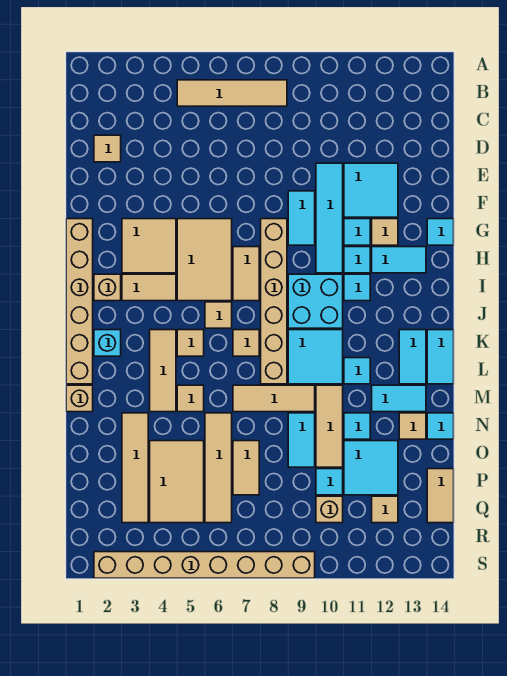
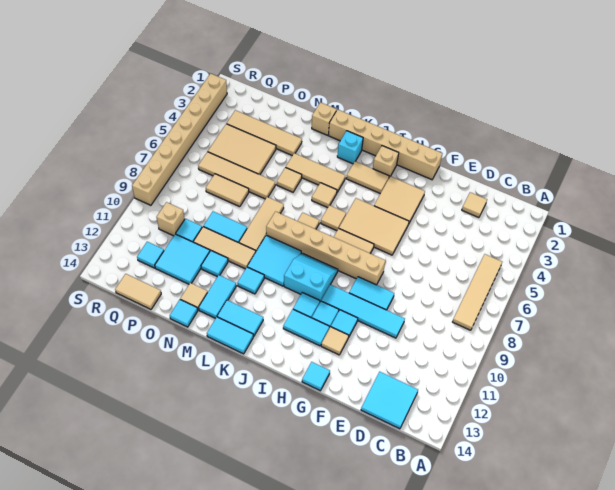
cyan tile E11:F12 level 1 -> cyan tile C13:D14 level 1
cyan tile H12:H13 level 1 -> cyan tile H12:I12 level 1
tan tile I3:I4 level 1 -> tan tile I3:J3 level 1
cyan brick I9:J10 level 1 -> cyan slope I9:J10 level 1 top 10
tan tile Q12 level 1 -> cyan tile Q12 level 1

